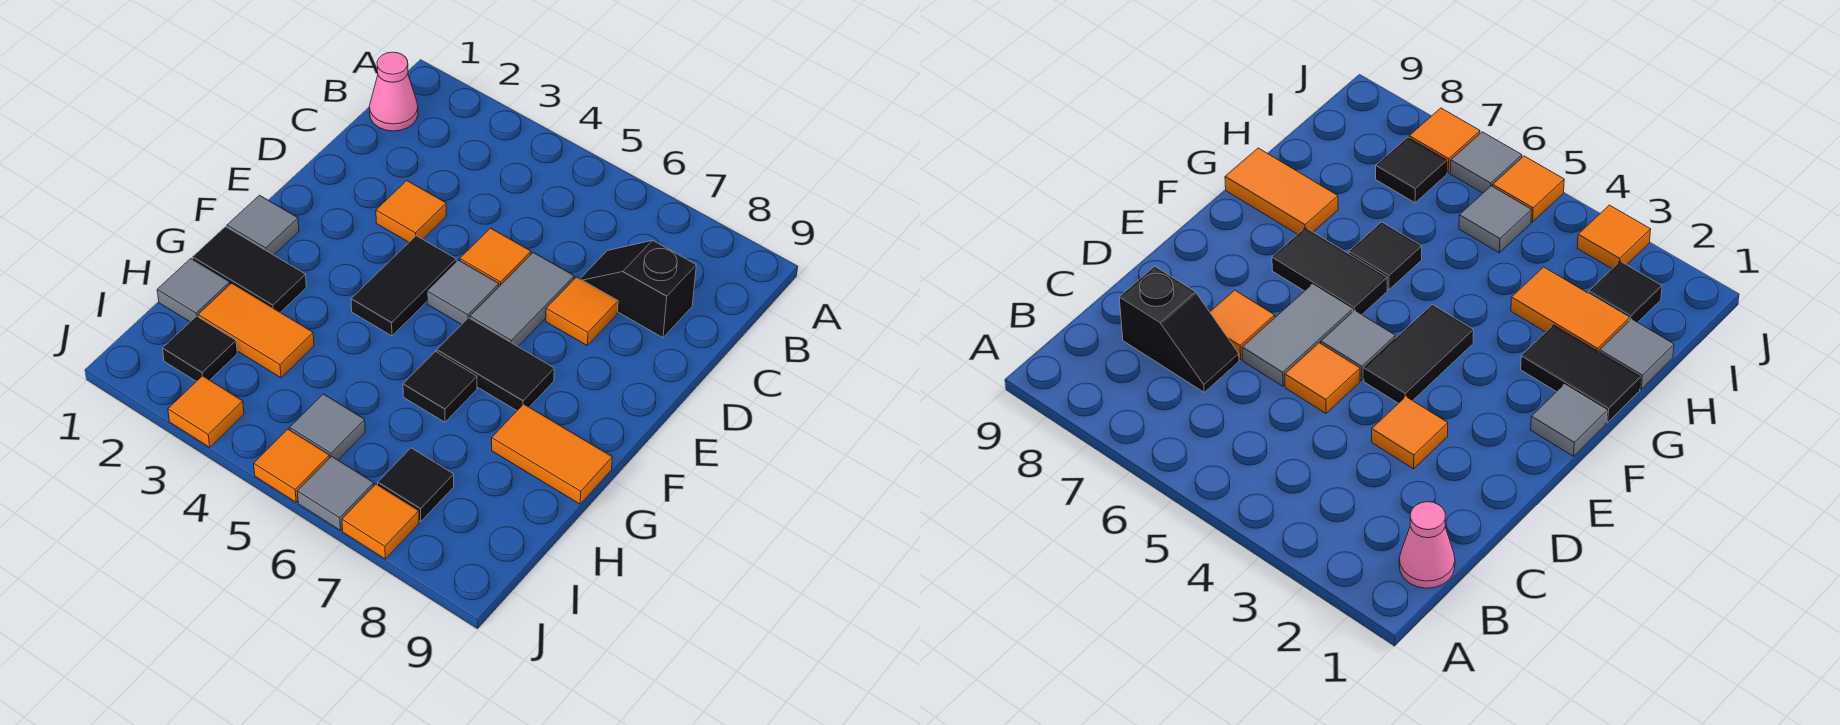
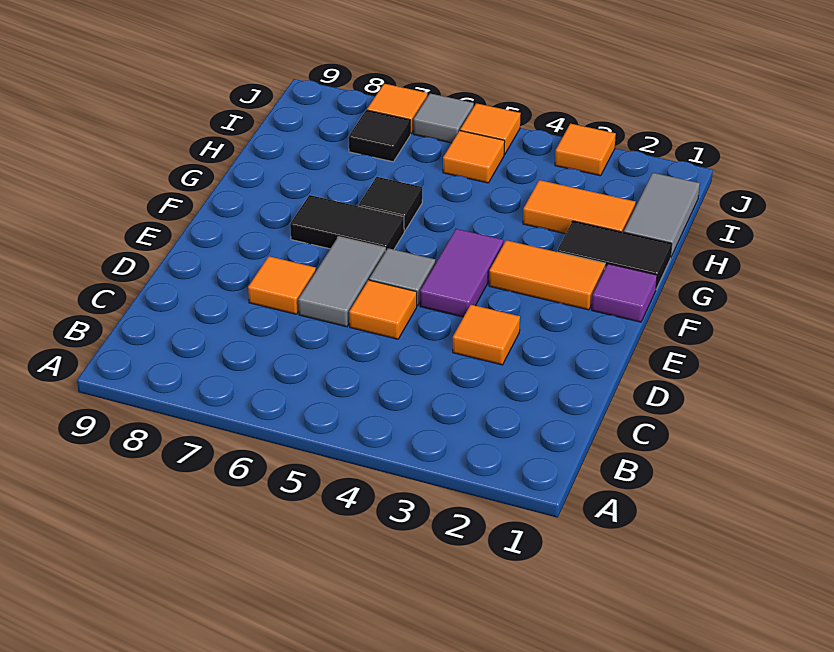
pink cone B1 level 1 -> none
black slope C7:C8 level 1 top 8 -> none
black tile E4:F4 level 1 -> purple tile E4:F4 level 1
grey tile F1 level 1 -> purple tile F1 level 1
orange tile G8:G9 level 1 -> orange tile F2:F3 level 1
grey tile H1 level 1 -> grey tile H1:I1 level 1
black tile I2 level 1 -> none
grey tile I5 level 1 -> orange tile I5 level 1

